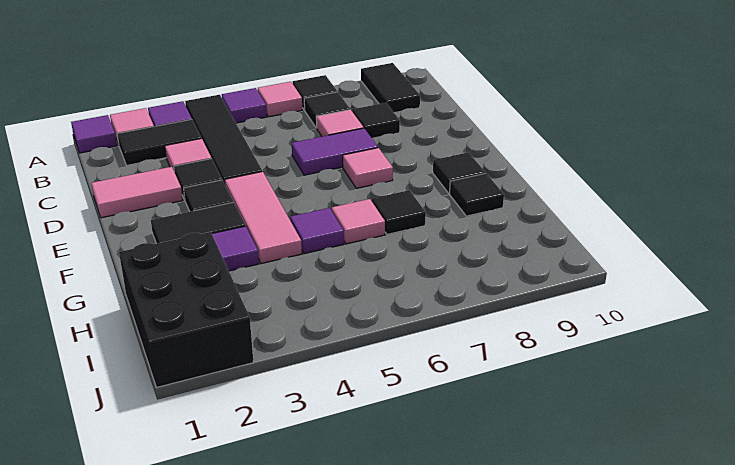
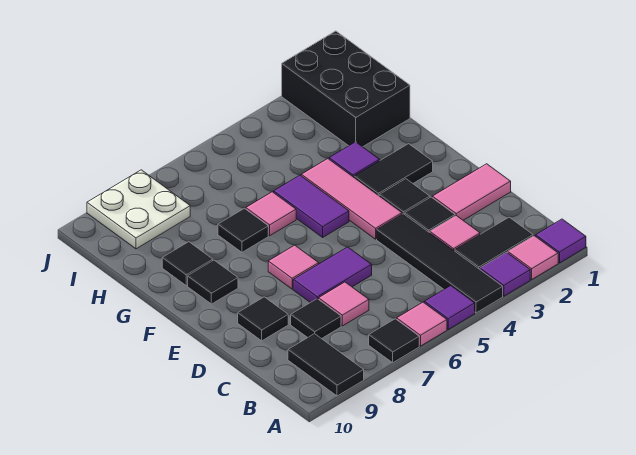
black tile B7 level 1 -> black tile D9 level 1
purple tile G5 level 1 -> purple tile F5:G5 level 1
none -> white plate I8:J9 level 1

